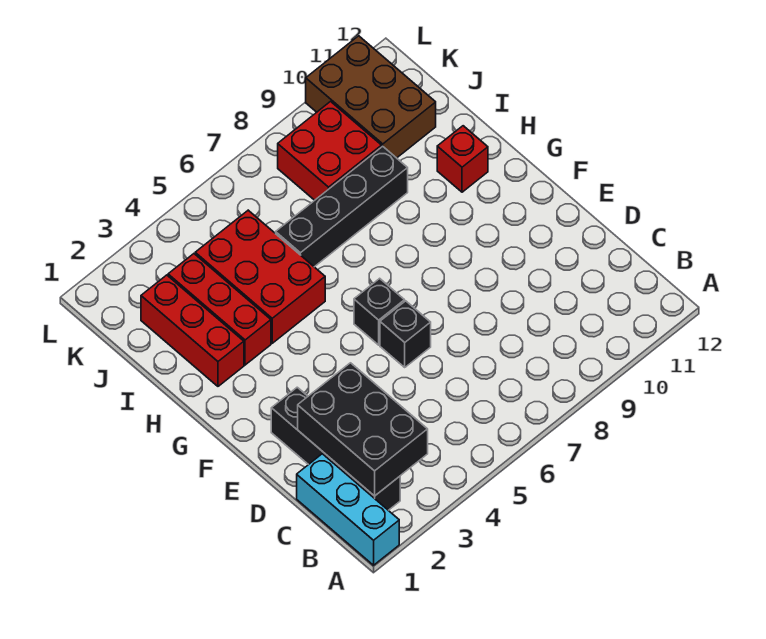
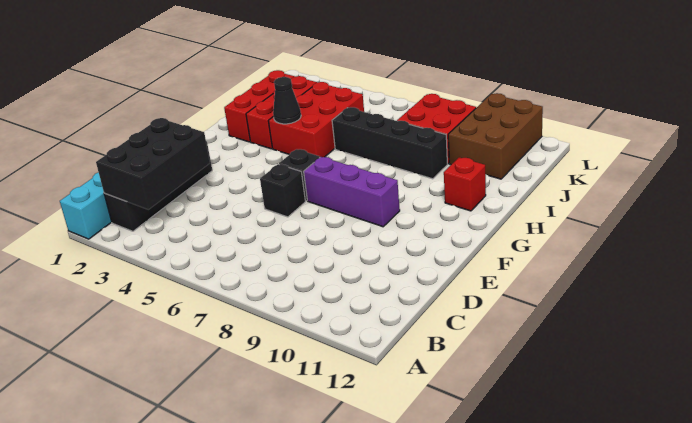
none -> purple brick F7:F9 level 1
none -> black cone H4 level 2

